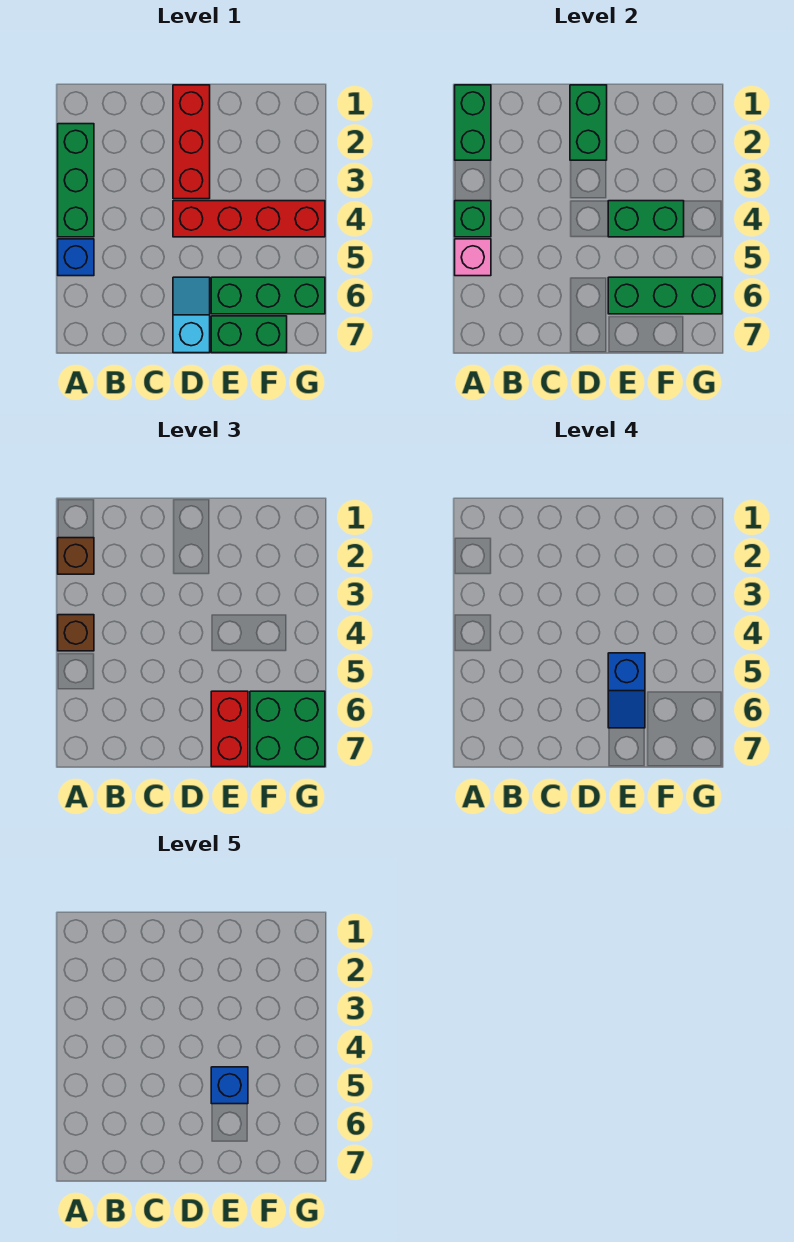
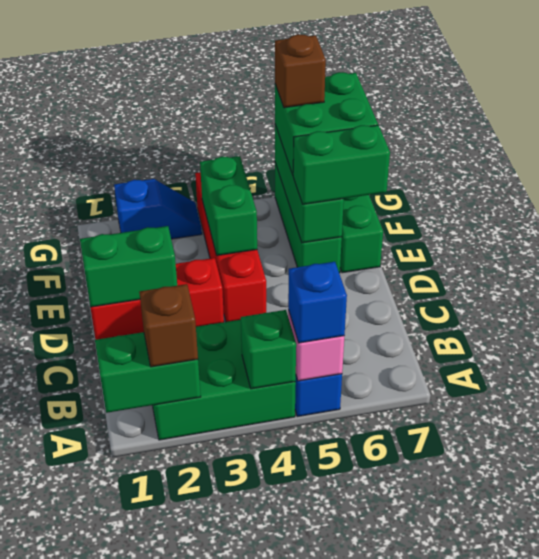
green brick A2:A4 level 1 -> green brick A2:B4 level 1
brown brick A4 level 3 -> brown brick G6 level 4
cyan slope D6:D7 level 1 top 7 -> none
blue slope E5:E6 level 4 top 5 -> blue slope G2:G3 level 1 top 2
blue brick E5 level 5 -> blue brick A5 level 3
red brick E6:E7 level 3 -> green brick E6:E7 level 3

